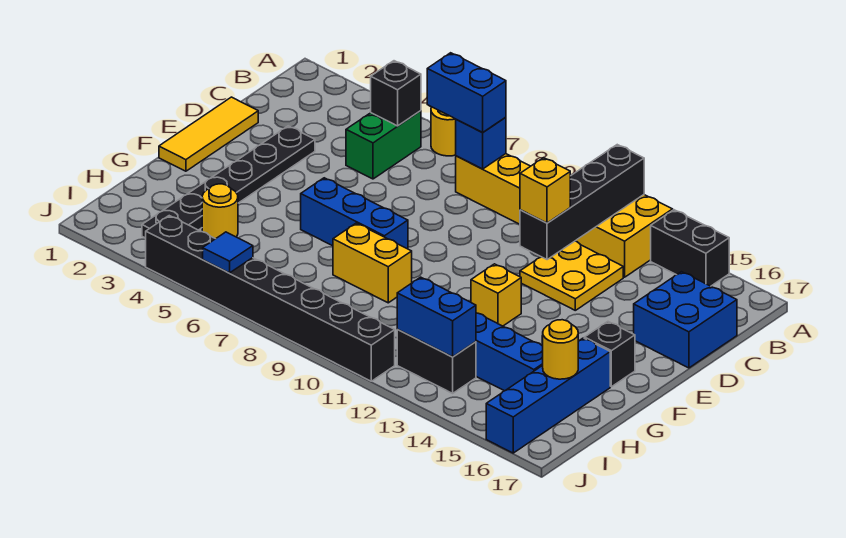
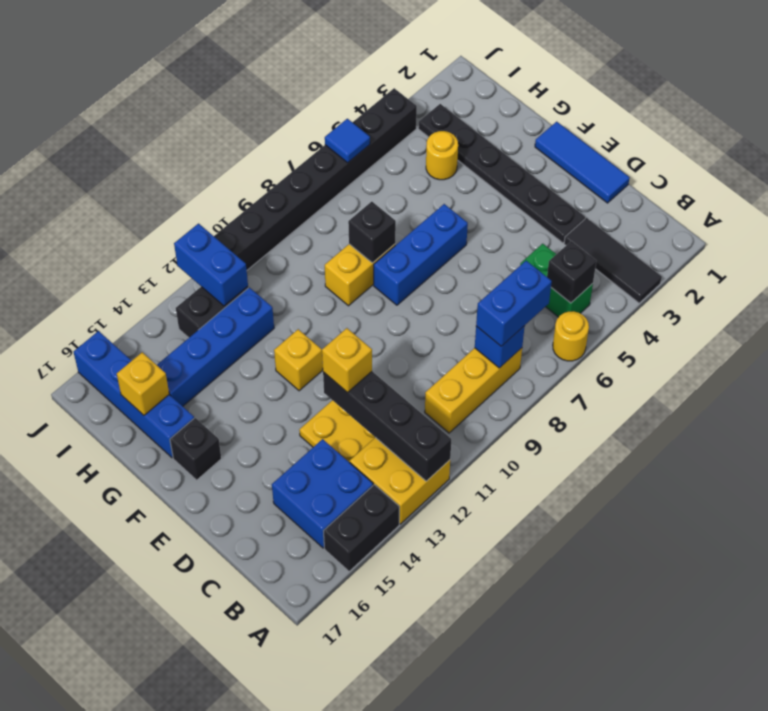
none -> black tile A3:C3 level 1
blue brick C16:D17 level 1 -> blue brick B14:C15 level 1
yellow tile D1:F1 level 1 -> blue tile D1:F1 level 1
none -> black brick G8 level 2
yellow round brick H16 level 2 -> yellow brick H16 level 2
blue brick I12:I13 level 2 -> blue brick I12:J12 level 2

